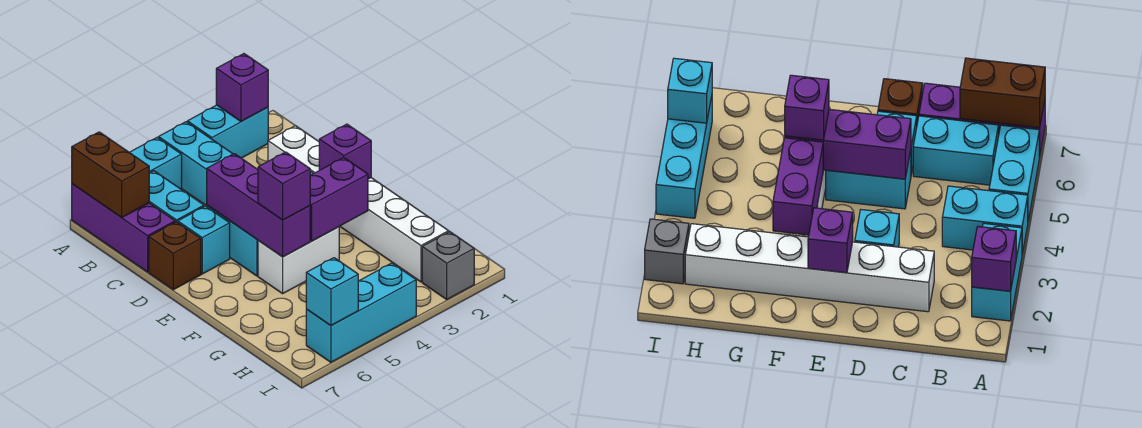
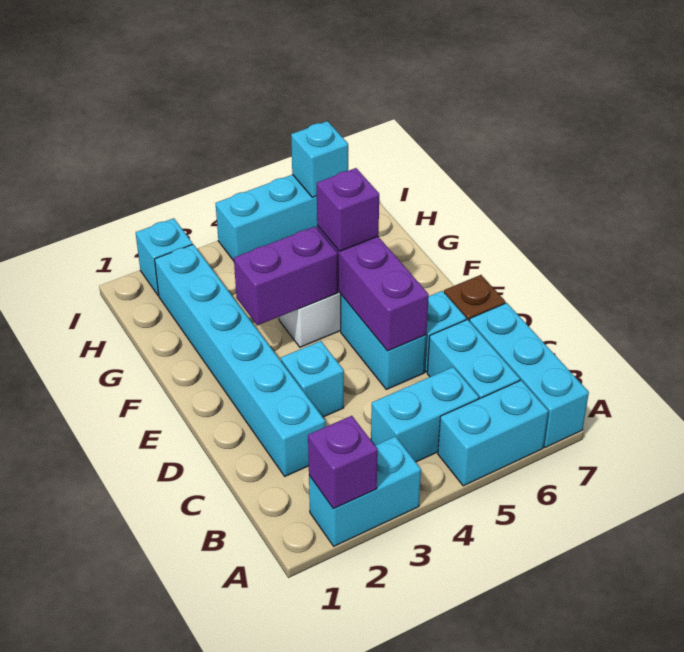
cyan brick A4:B4 level 1 -> cyan brick B4:B5 level 1
purple brick A7:C7 level 1 -> cyan brick A7:C7 level 1
brown brick A7:B7 level 2 -> none
white brick C2:H2 level 1 -> cyan brick C2:H2 level 1
purple brick E2 level 2 -> none
grey brick I2 level 1 -> cyan brick I2 level 1

